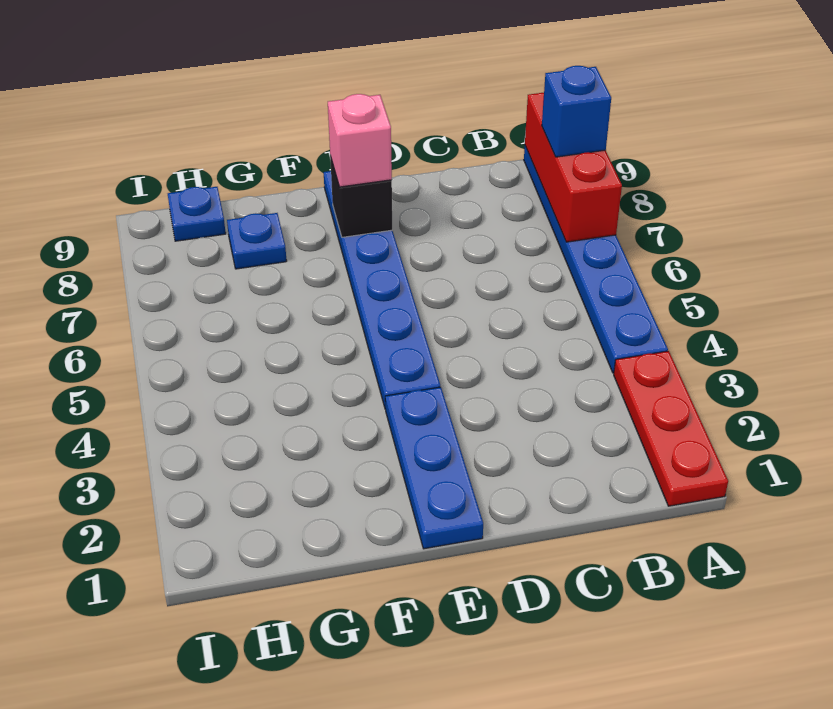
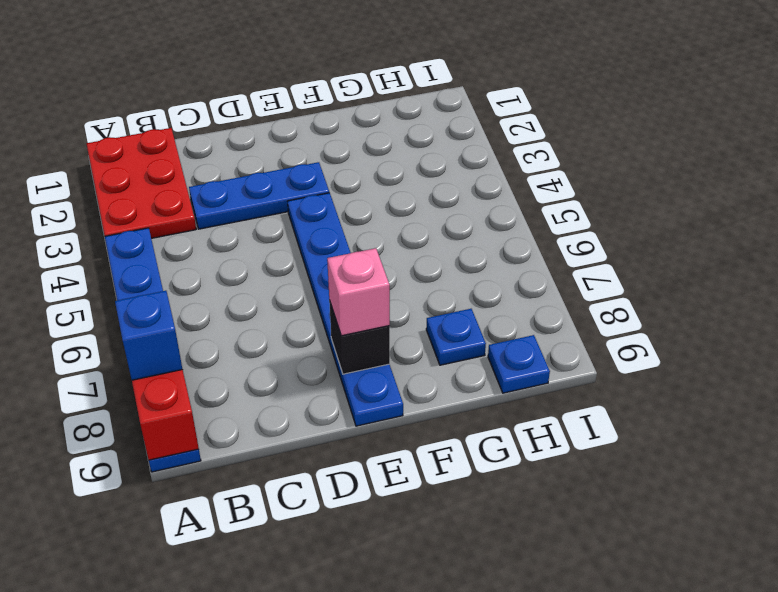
red plate A1:A3 level 1 -> red plate A1:B3 level 1
blue plate E1:E3 level 1 -> blue plate C3:E3 level 1

